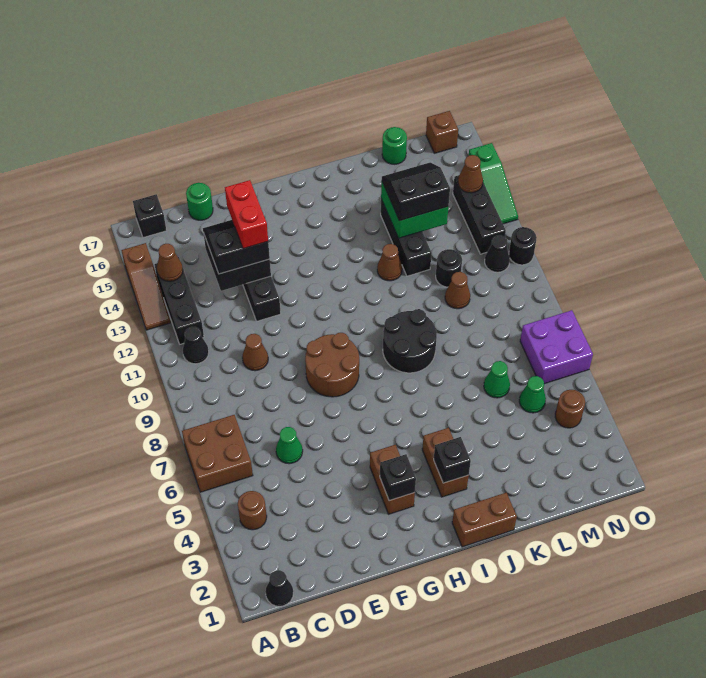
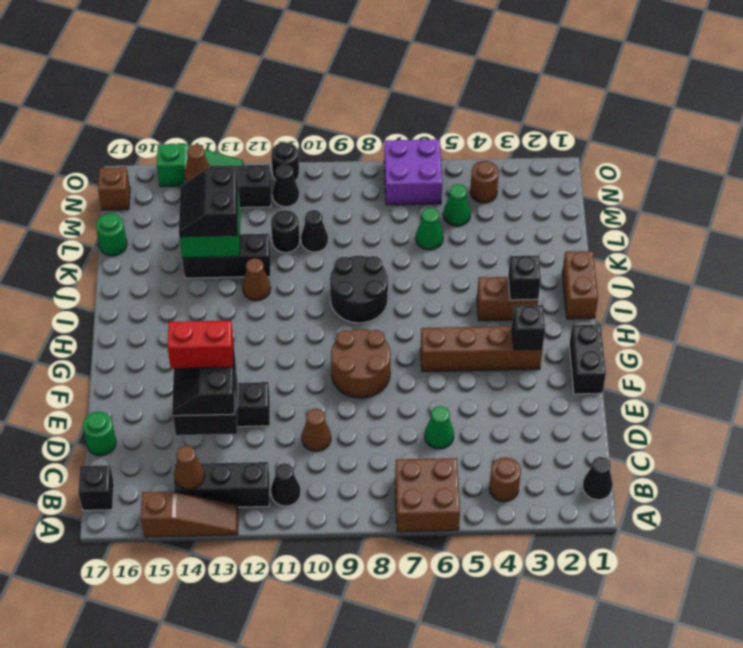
none -> black brick F1:G1 level 1
brown brick G3:G4 level 1 -> brown brick G3:G6 level 1
brown cone L10 level 1 -> black cone L10 level 1

